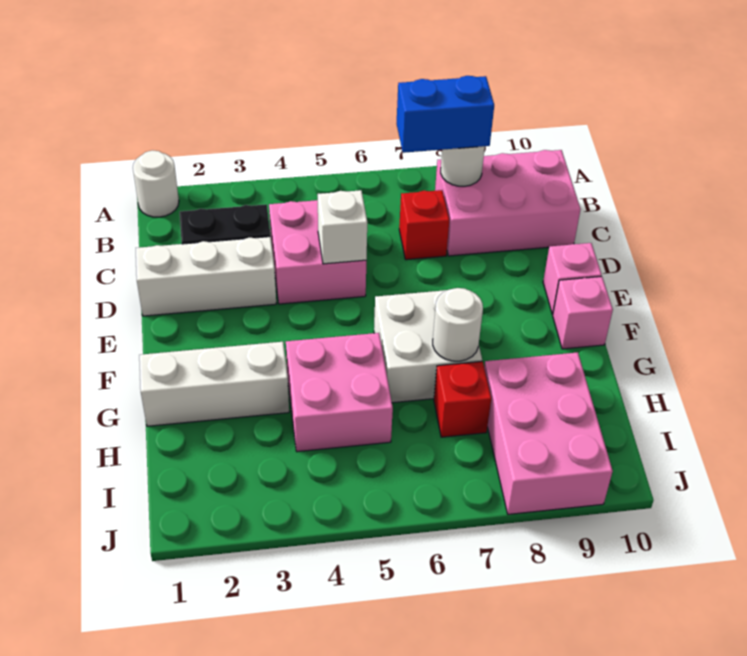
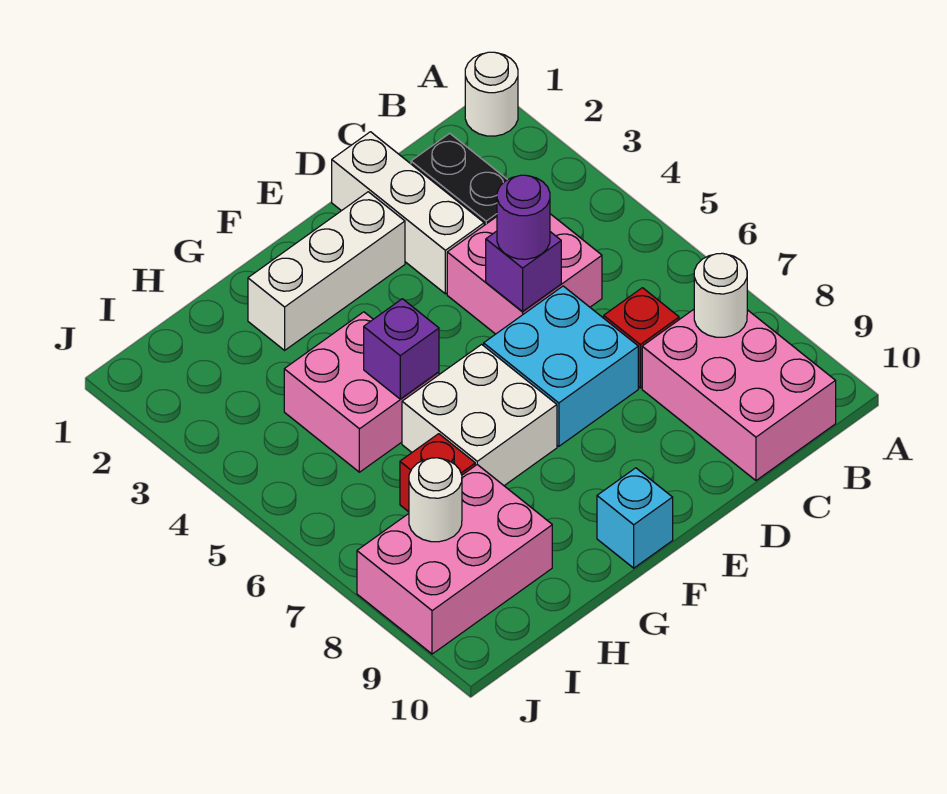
blue brick B7:B8 level 3 -> none
white brick D5 level 2 -> purple brick D5 level 2
none -> purple round brick D5 level 3
none -> cyan brick D6:E7 level 1
pink brick E10 level 1 -> none
pink brick F10 level 1 -> cyan brick F10 level 1
white brick G1:G3 level 1 -> white brick E2:G2 level 1
none -> purple brick G5 level 2
white round brick G7 level 2 -> white round brick I8 level 2

